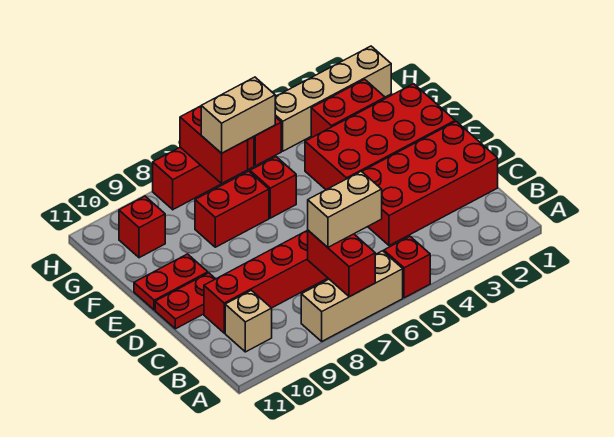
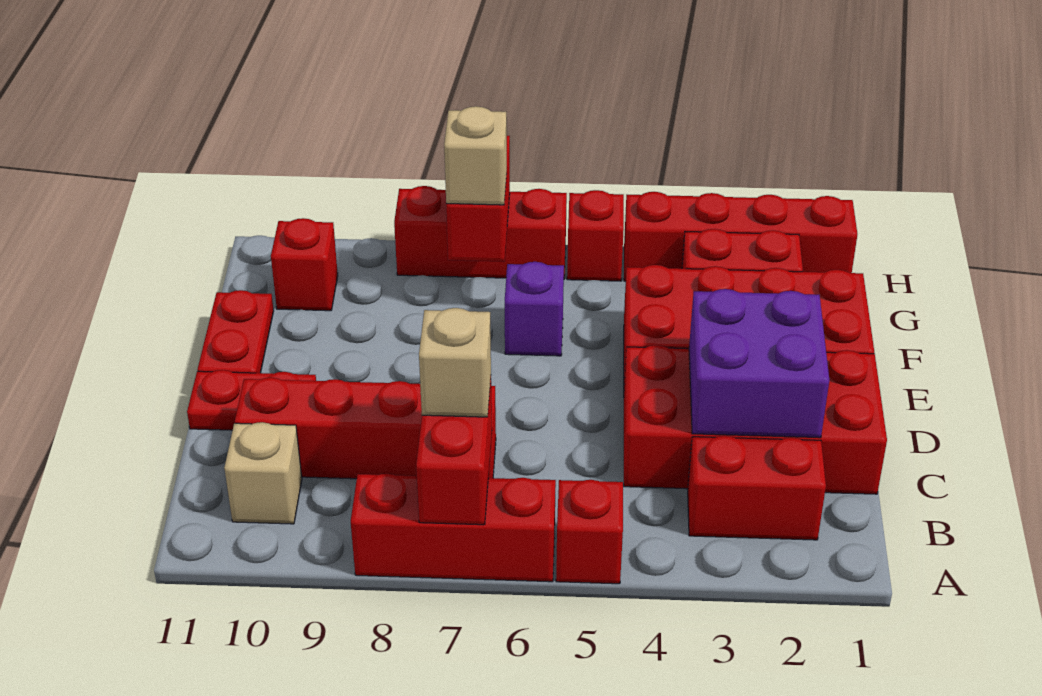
tan brick A6:A8 level 1 -> red brick A6:A8 level 1
tan brick B6:B7 level 3 -> tan brick B7 level 3
none -> purple brick C2:D3 level 2
red plate E10:E11 level 1 -> red plate E11:F11 level 1
red brick F6 level 1 -> purple brick F6 level 1
red brick F7:F8 level 1 -> red brick B2:B3 level 1
tan brick G6:G7 level 3 -> tan brick G7 level 3
tan brick H1:H4 level 1 -> red brick H1:H4 level 1

